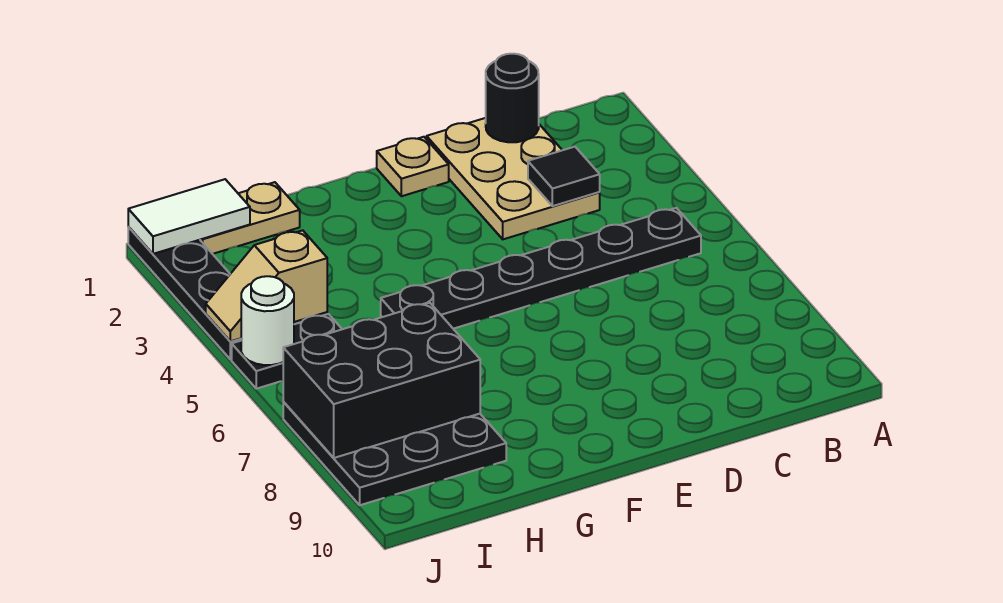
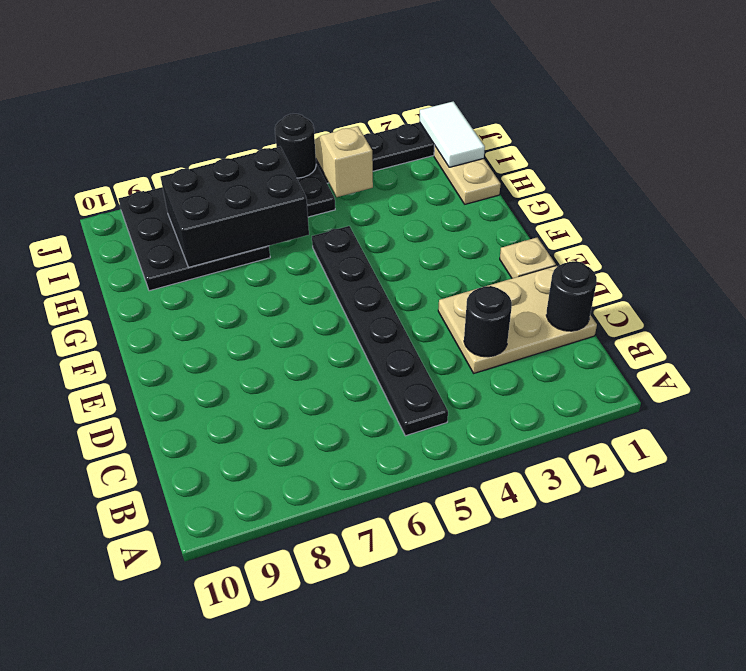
black tile C3 level 2 -> black round brick C3 level 2
black brick H7:J8 level 2 -> black brick H6:I8 level 2
white round brick J5 level 2 -> black round brick J5 level 2

